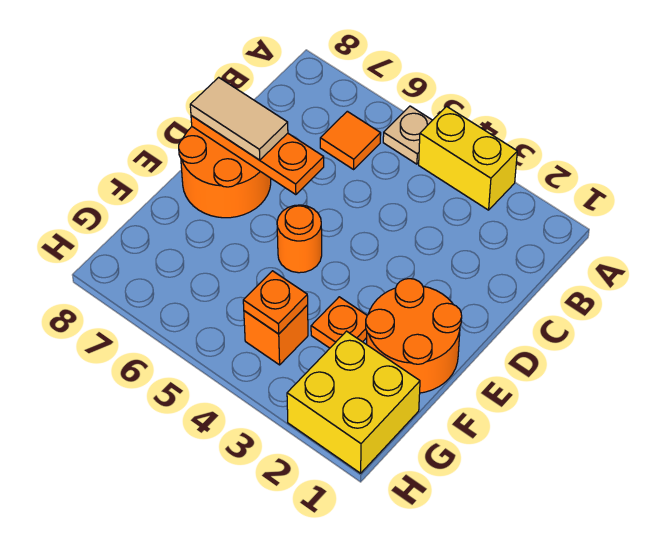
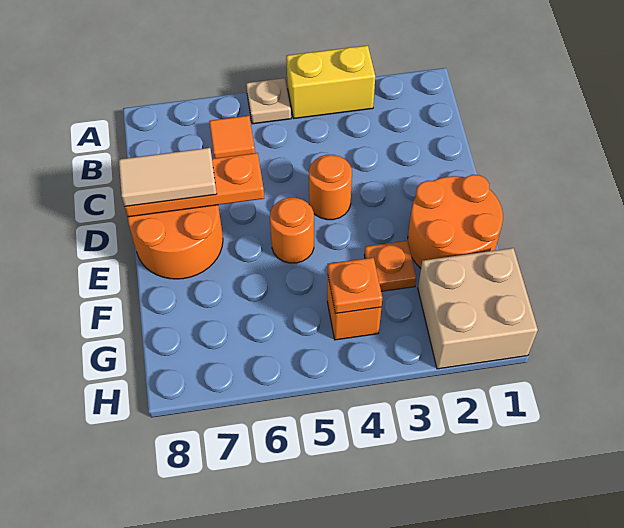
none -> orange round brick D4 level 1
yellow brick G1:H2 level 1 -> tan brick G1:H2 level 1

